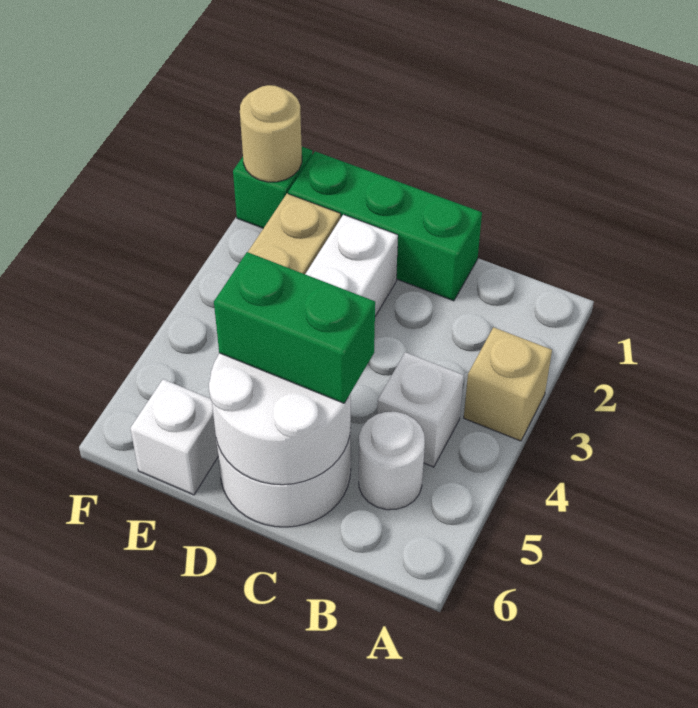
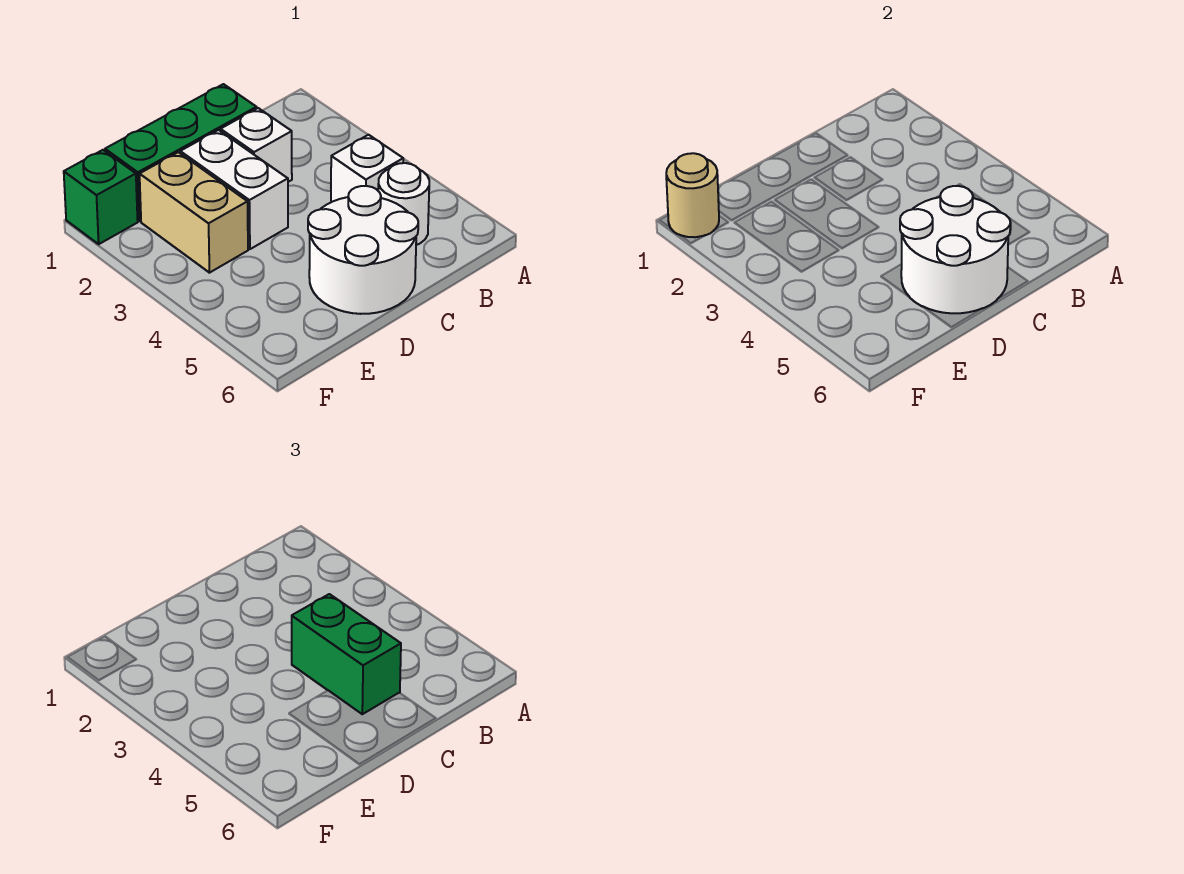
tan brick A3 level 1 -> none
green brick C5:D5 level 3 -> green brick C4:C5 level 3
white brick E6 level 1 -> white brick C2 level 1

